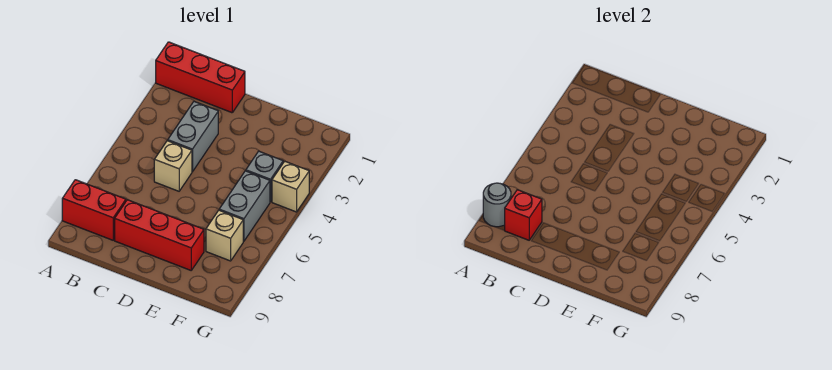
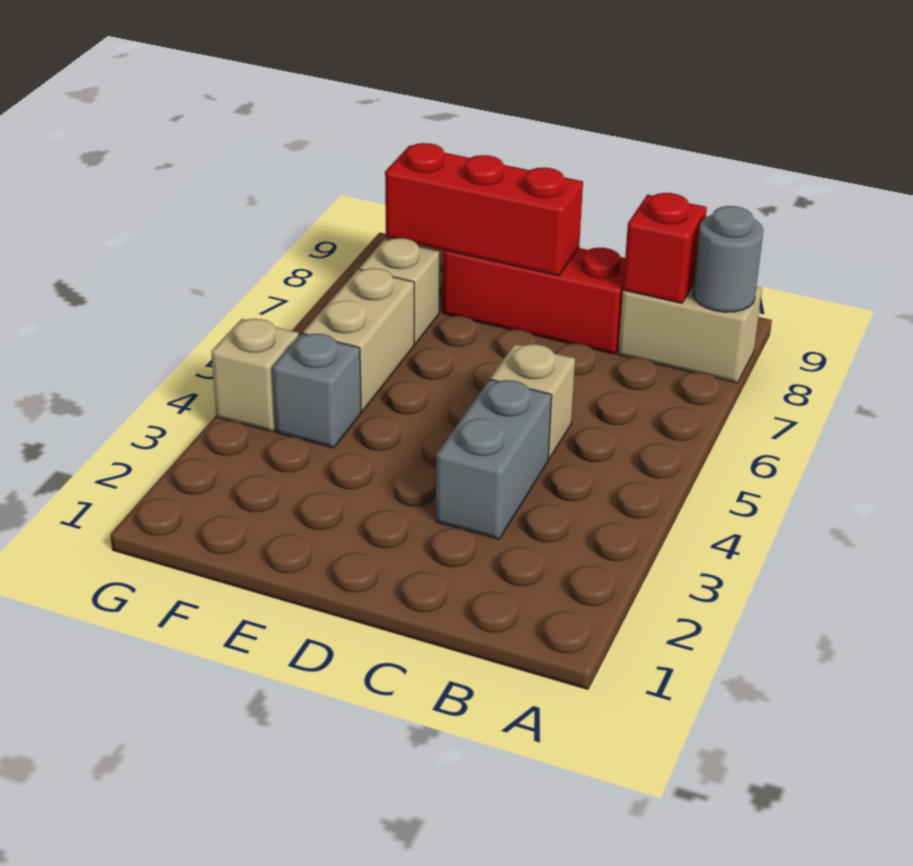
red brick A1:C1 level 1 -> red brick D8:F8 level 2
red brick A8:B8 level 1 -> tan brick A8:B8 level 1
grey brick F5:F6 level 1 -> tan brick F5:F6 level 1

